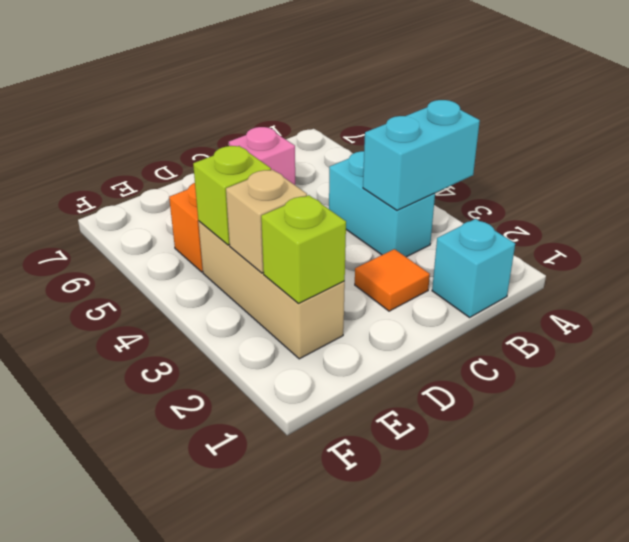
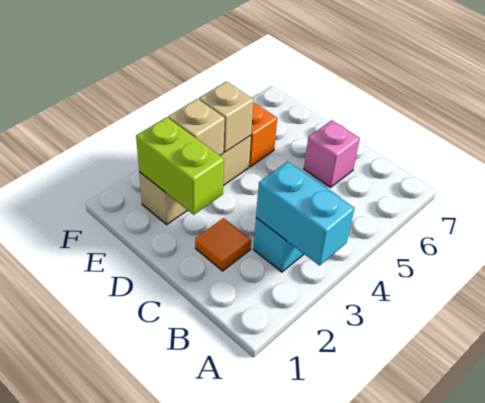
cyan brick B1 level 1 -> none
lime brick E2 level 2 -> lime brick D2:E2 level 2
lime brick E4 level 2 -> tan brick E4 level 2

